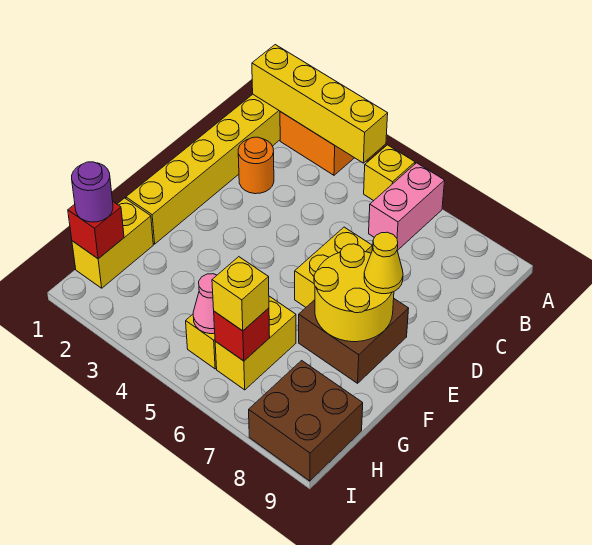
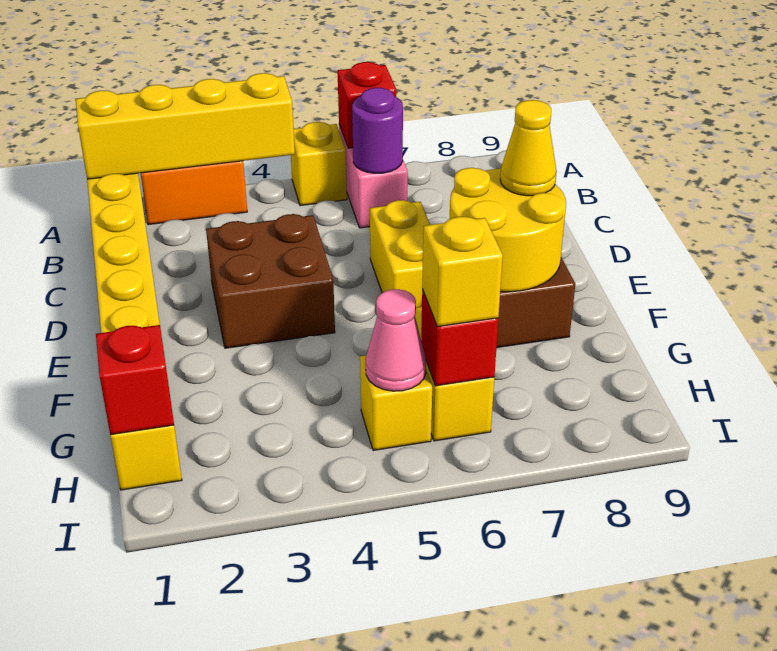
none -> red brick A6 level 2
orange round brick C2 level 1 -> none
purple round brick H1 level 3 -> purple round brick B6 level 2
brown brick H8:I9 level 1 -> brown brick D3:E4 level 1

